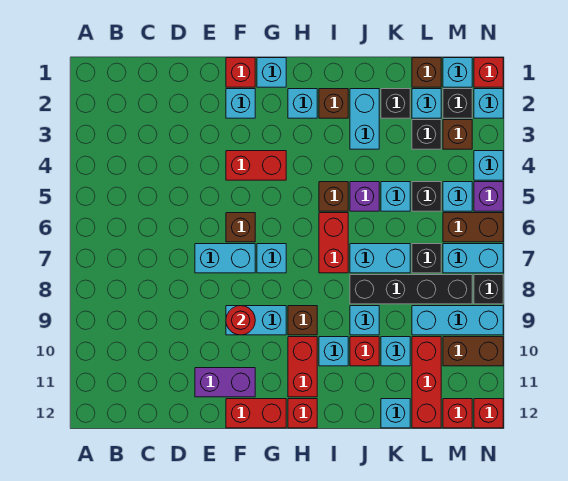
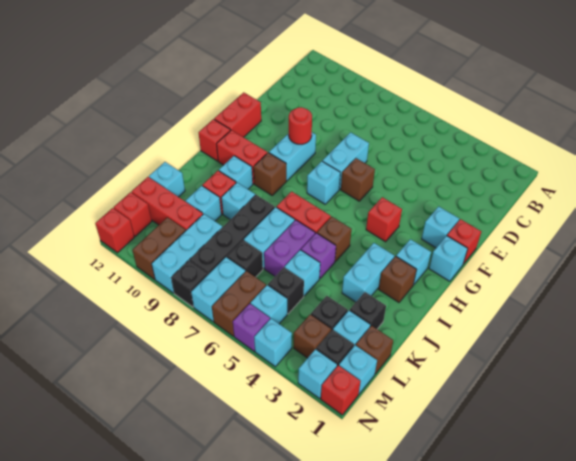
purple brick E11:F11 level 1 -> purple brick J6:K6 level 1
red brick F4:G4 level 1 -> red brick G4 level 1
cyan brick J2:J3 level 1 -> cyan brick I3:J3 level 1

